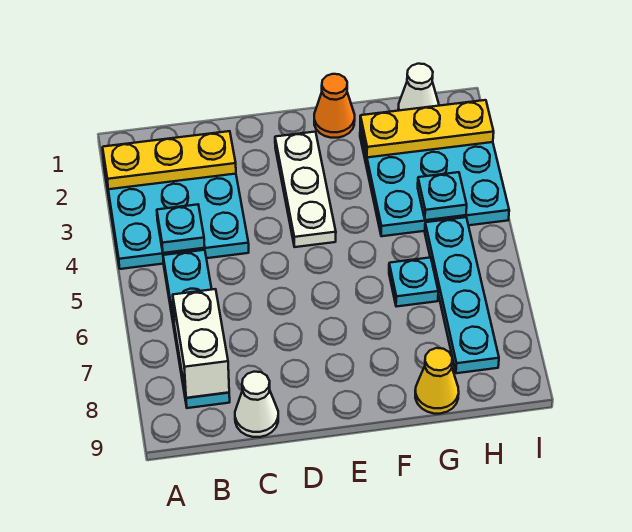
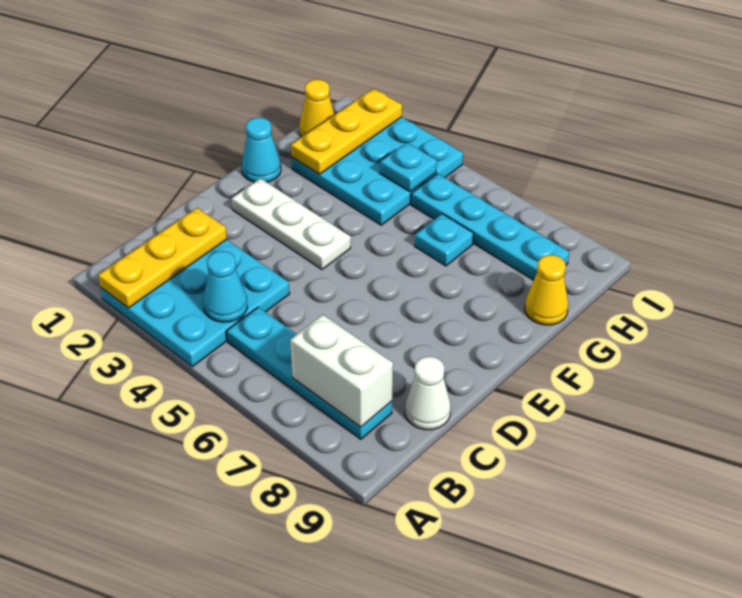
cyan plate B4 level 2 -> cyan cone B4 level 2
orange cone F1 level 1 -> cyan cone F1 level 1
white cone H1 level 1 -> yellow cone H1 level 1

